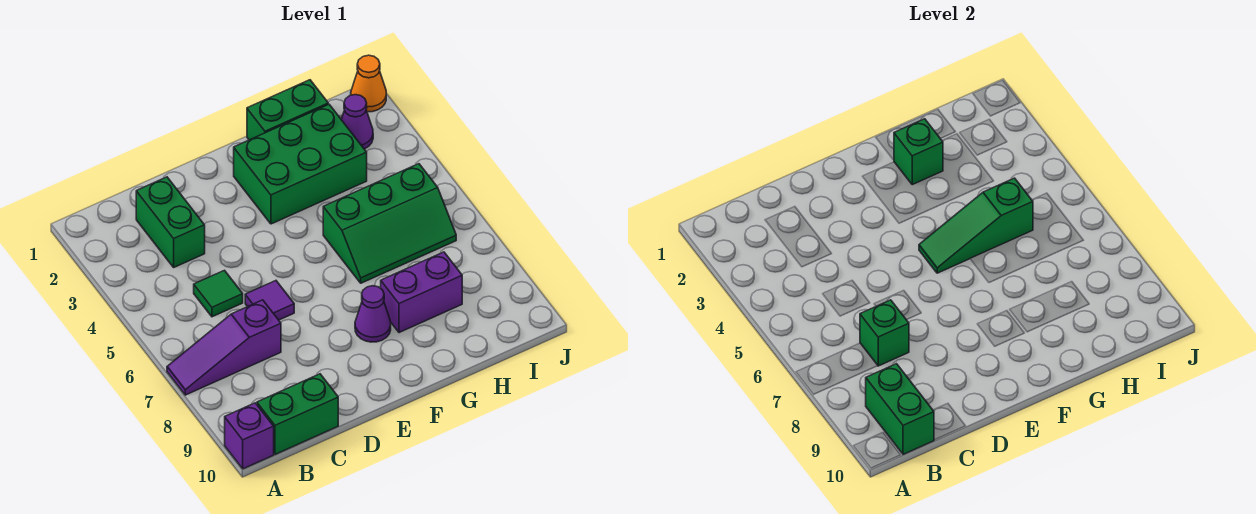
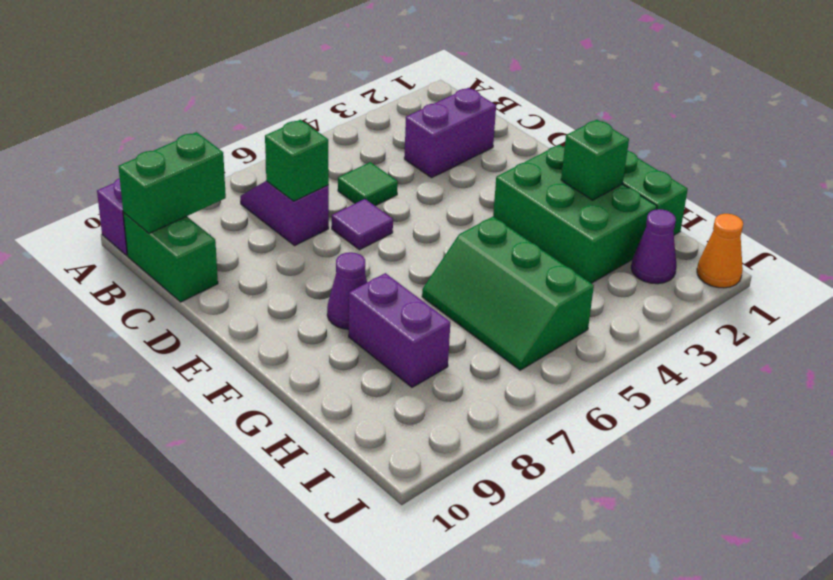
purple slope A7:C7 level 1 top C -> purple slope B7:C7 level 1 top C
green brick C2:C3 level 1 -> purple brick C2:C3 level 1
green slope F5:H5 level 2 top H -> none

